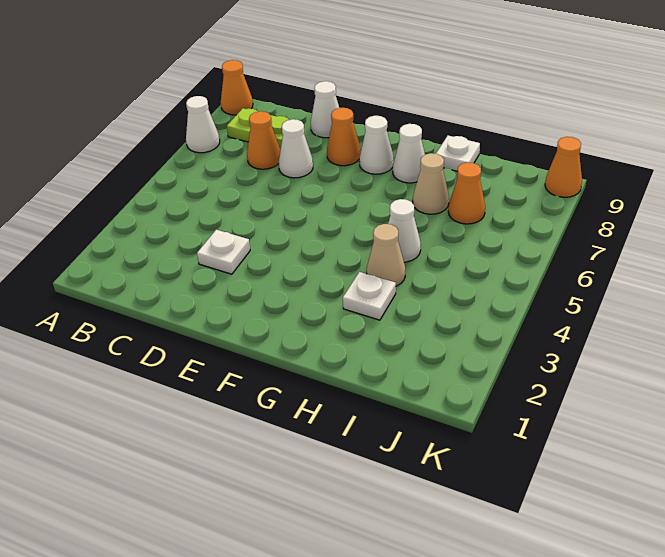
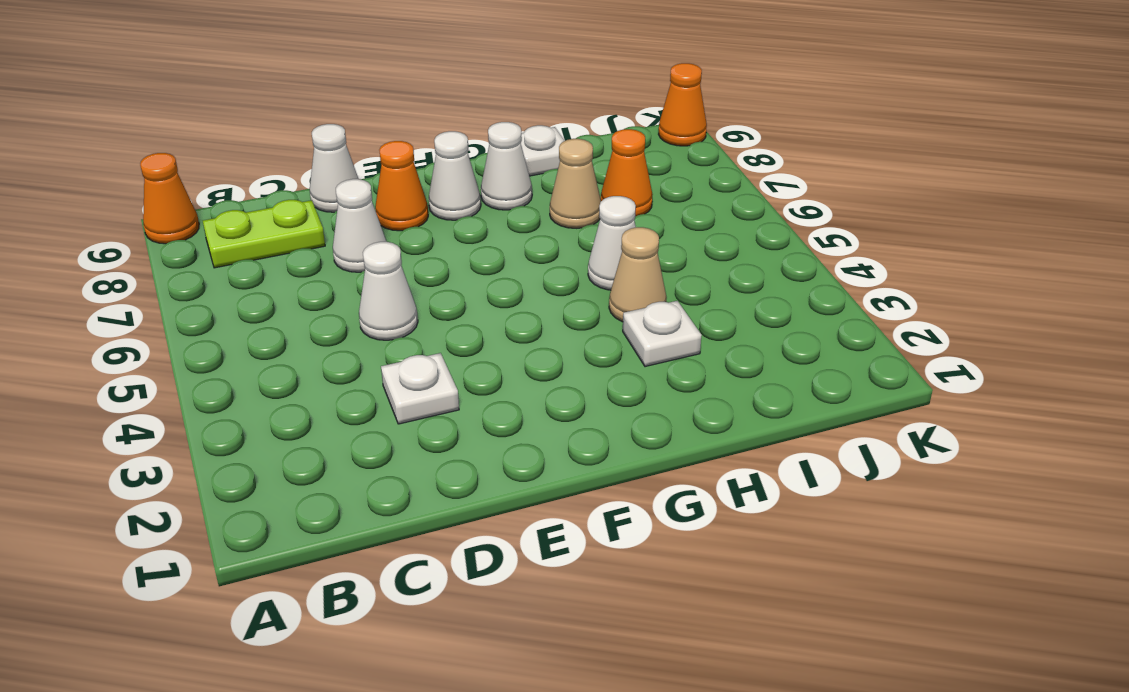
white cone A7 level 1 -> white cone D5 level 1
orange cone C7 level 1 -> none

